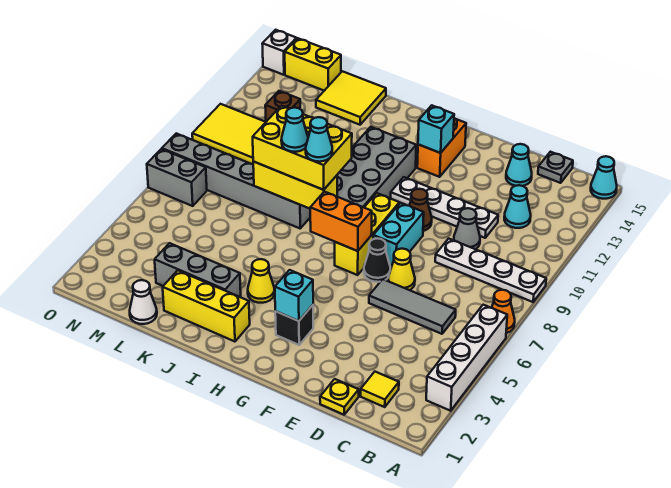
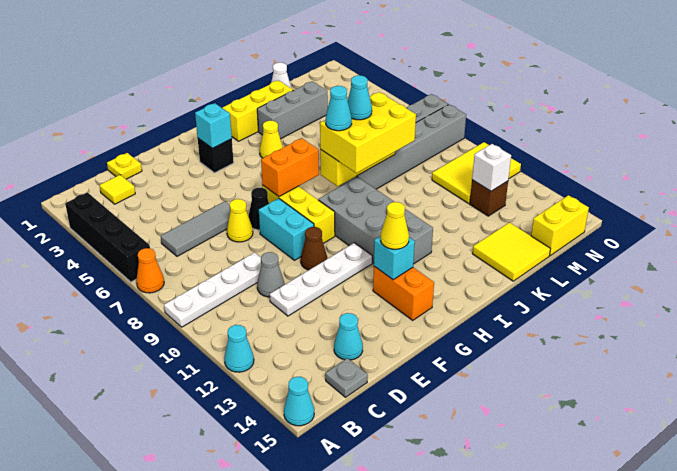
white brick A3:A6 level 1 -> black brick A3:A6 level 1
cyan cone C12 level 1 -> cyan cone A12 level 1
none -> yellow cone G13 level 3
white brick O15 level 1 -> white brick M12 level 2

